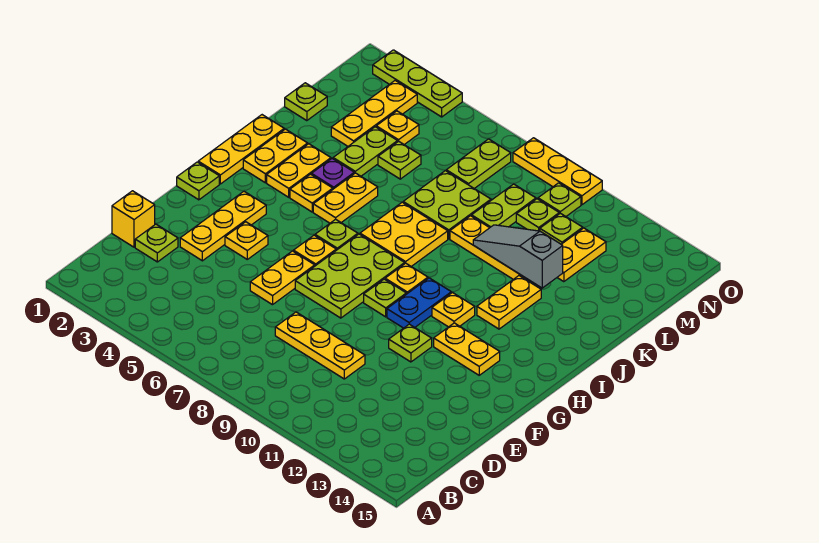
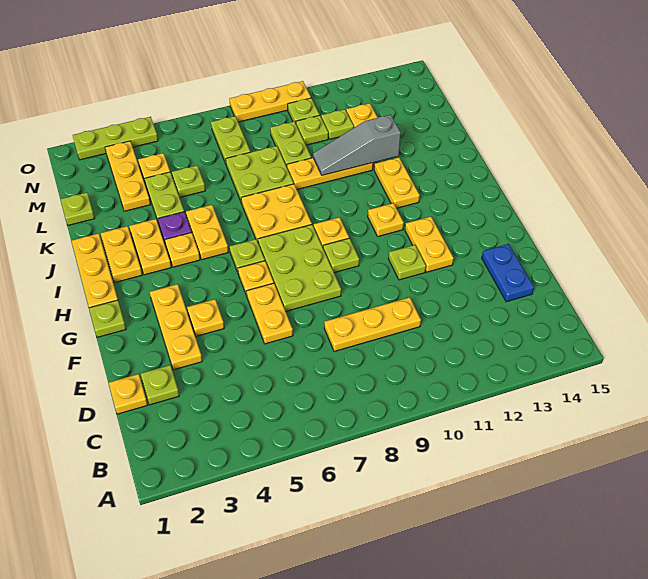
yellow brick D1 level 1 -> yellow plate D1 level 1
blue plate G10:H10 level 1 -> blue plate D14:E14 level 1
yellow plate G12:G13 level 1 -> yellow plate F12:G12 level 1

